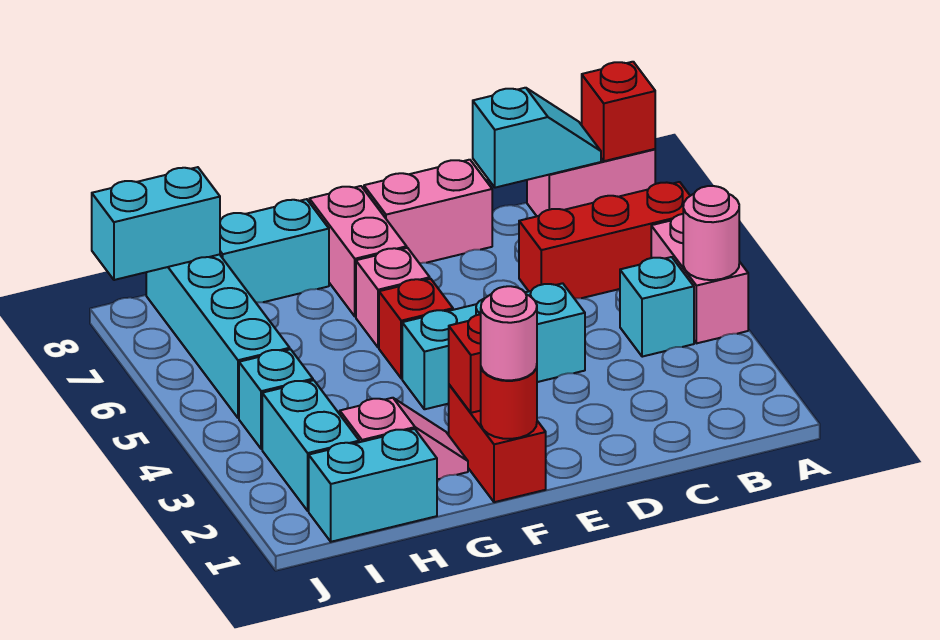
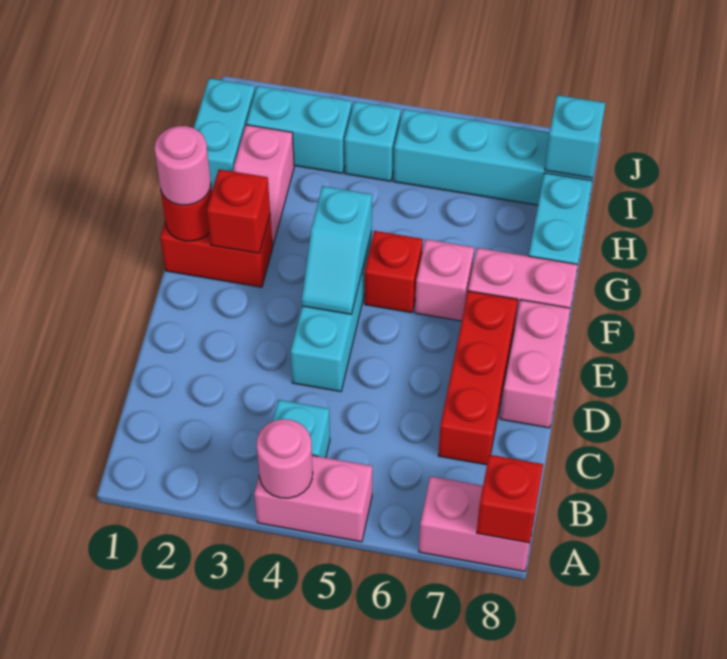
red brick A6:C6 level 1 -> red brick C7:E7 level 1
pink brick A8:B8 level 1 -> pink brick A7:A8 level 1
cyan slope B8:C8 level 2 top C -> cyan slope E4:F4 level 2 top F
cyan brick I8:J8 level 2 -> cyan brick I8 level 2

